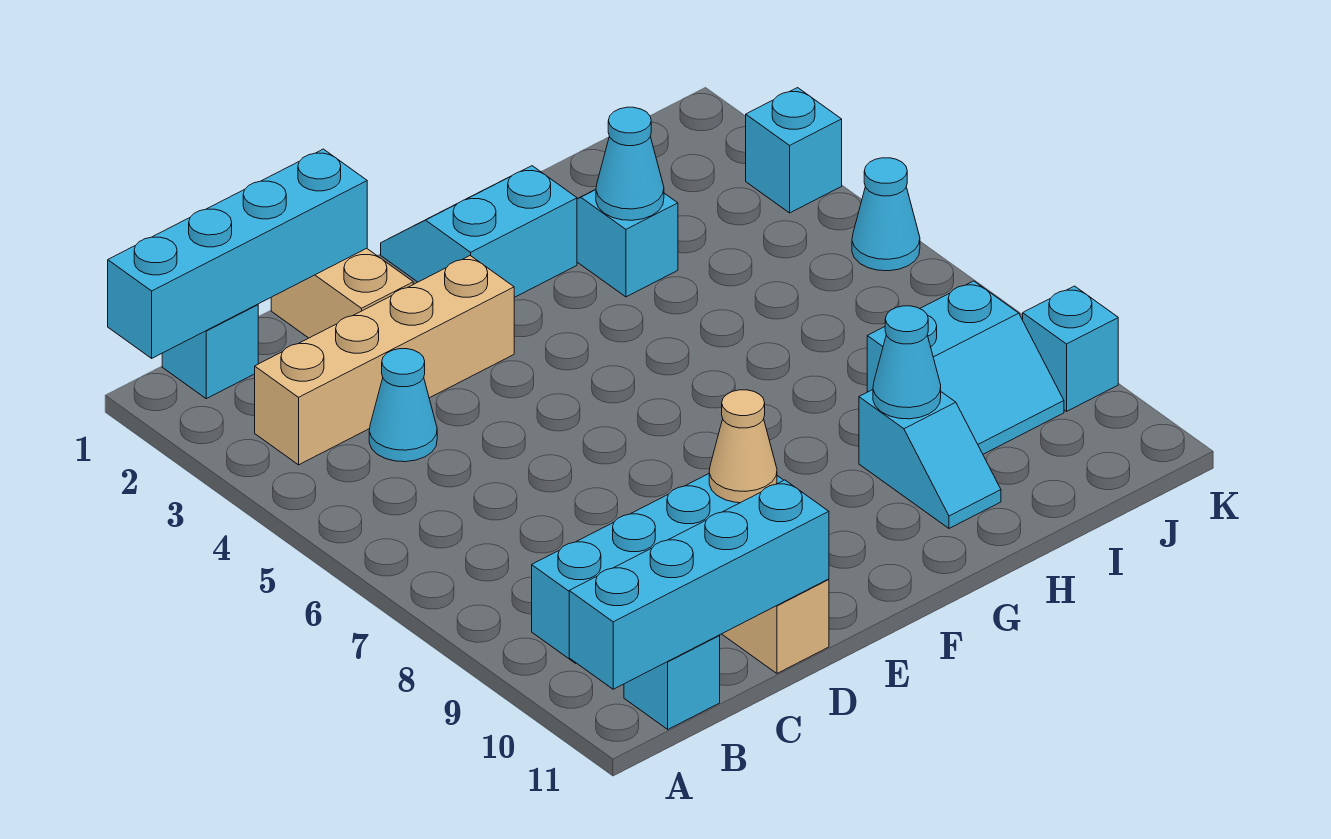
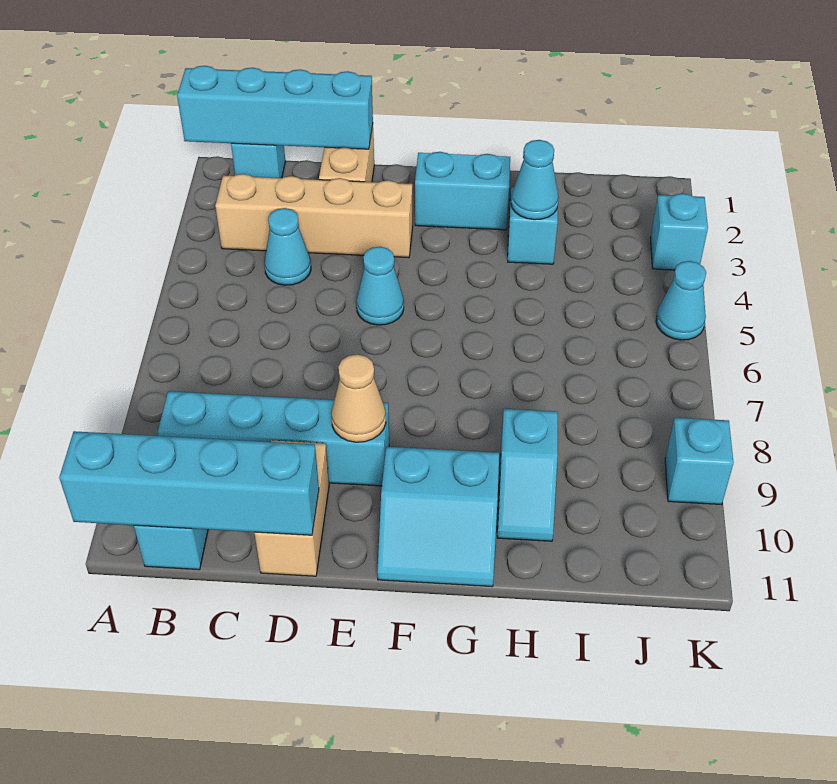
cyan cone H9 level 2 -> cyan cone E5 level 1
cyan slope I8:J9 level 1 top 8 -> cyan slope F10:G11 level 1 top 10

